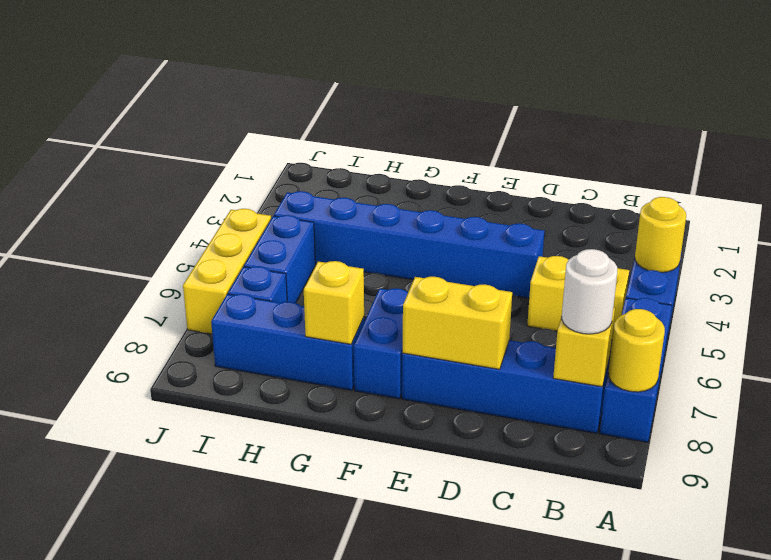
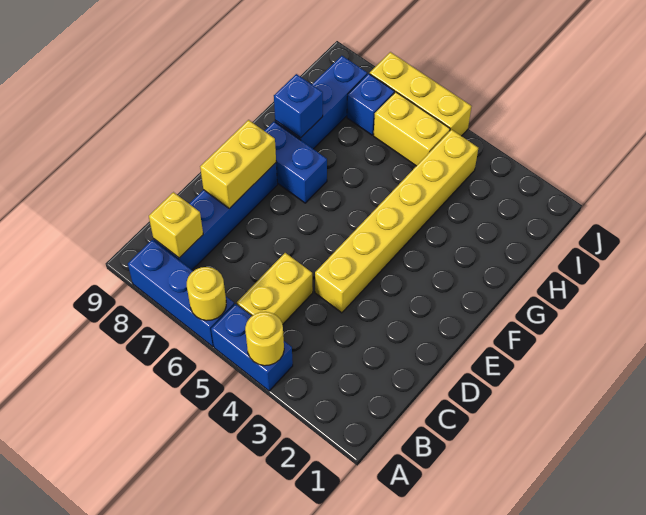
yellow round brick A8 level 2 -> yellow round brick A6 level 2
white round brick B8 level 3 -> none
blue brick D4:I4 level 1 -> yellow brick D4:I4 level 1
yellow brick G8 level 2 -> blue brick G8 level 2
blue brick I5:I6 level 1 -> yellow brick I5:I6 level 1

